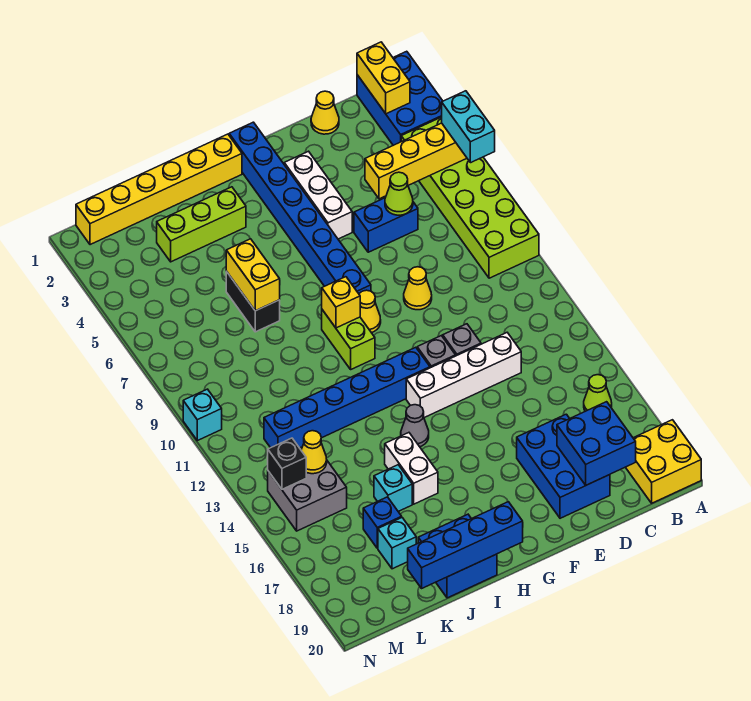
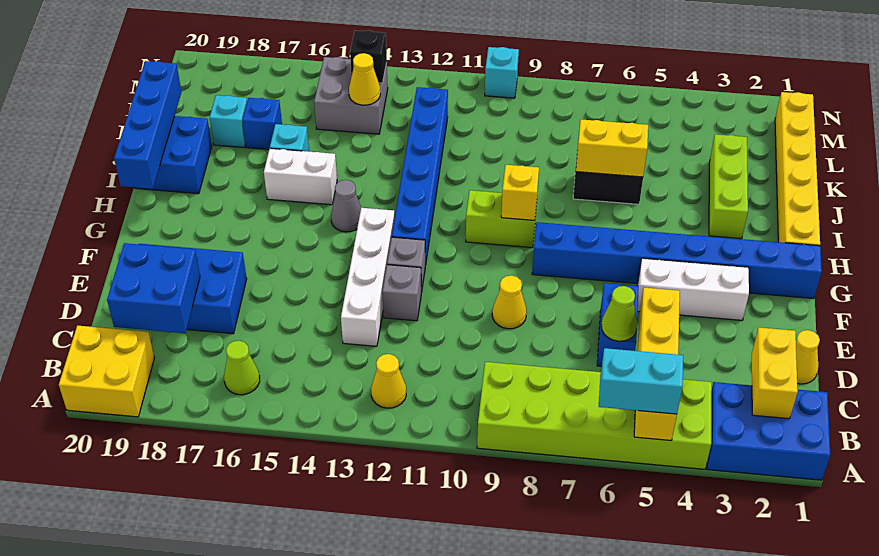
yellow brick B1:B2 level 2 -> yellow brick B2:C2 level 2
yellow cone G9 level 1 -> yellow cone B12 level 1

